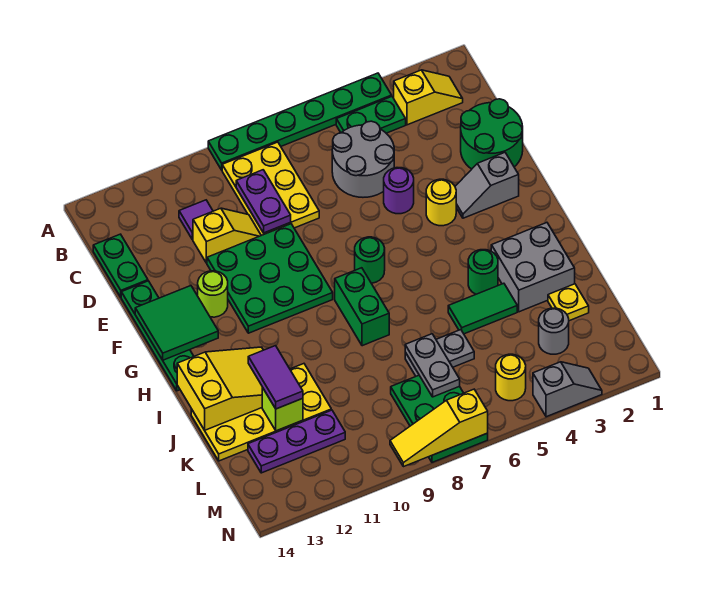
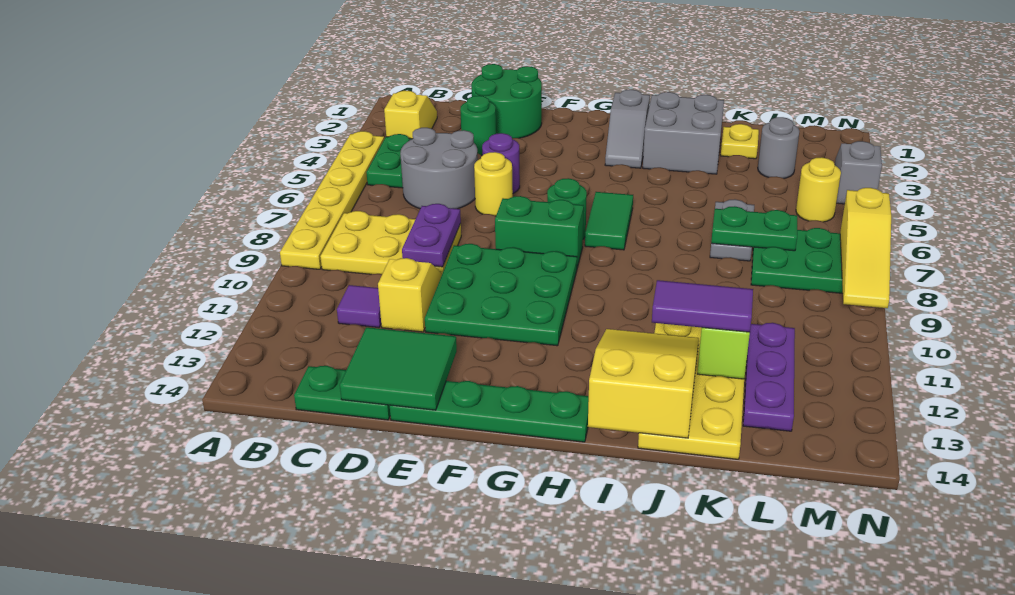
green plate A4:A9 level 1 -> yellow plate A4:A9 level 1
purple plate C9:D9 level 2 -> purple plate D8:D9 level 2
grey slope F2:F3 level 1 top 2 -> grey slope H2:H3 level 1 top 2
yellow round brick F4 level 1 -> yellow round brick E6 level 1
lime round brick F12 level 1 -> none
green tile F13:G14 level 2 -> green tile D13:E14 level 2
green brick H8:I8 level 1 -> green brick F8:G8 level 1
green round brick I4 level 1 -> green round brick D3 level 1
green tile J4:J5 level 1 -> green tile H6:H7 level 1
grey plate K7:L7 level 2 -> green plate K7:L7 level 2

